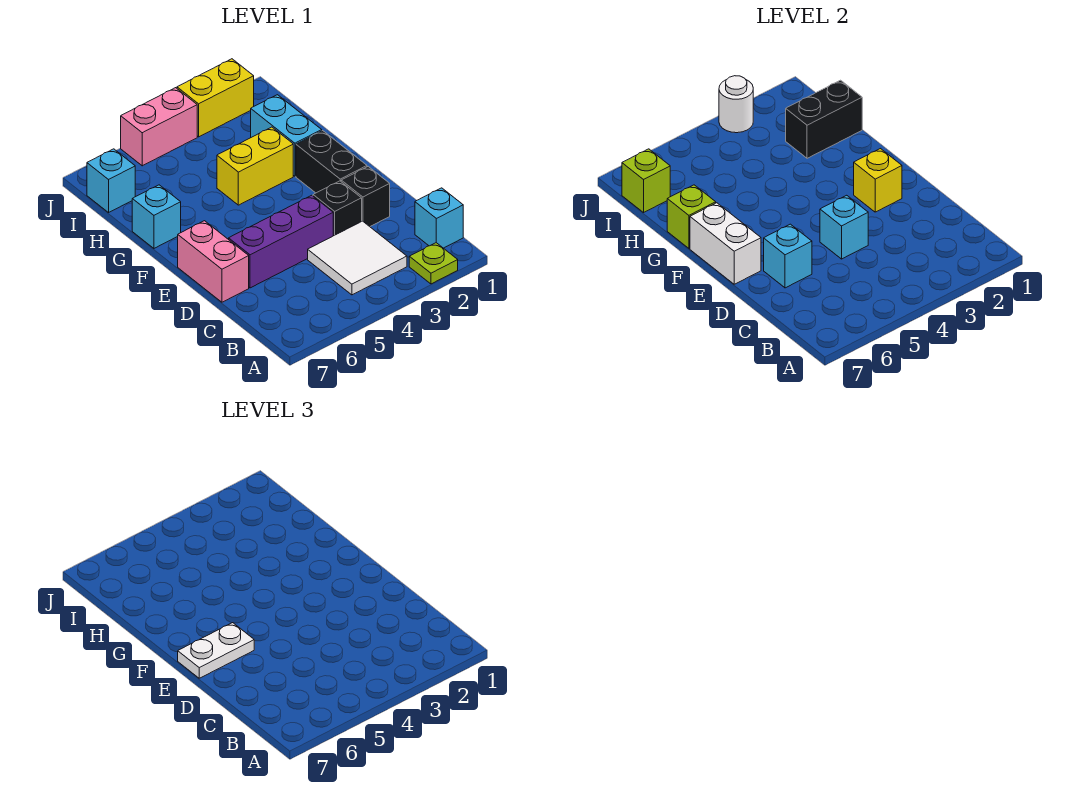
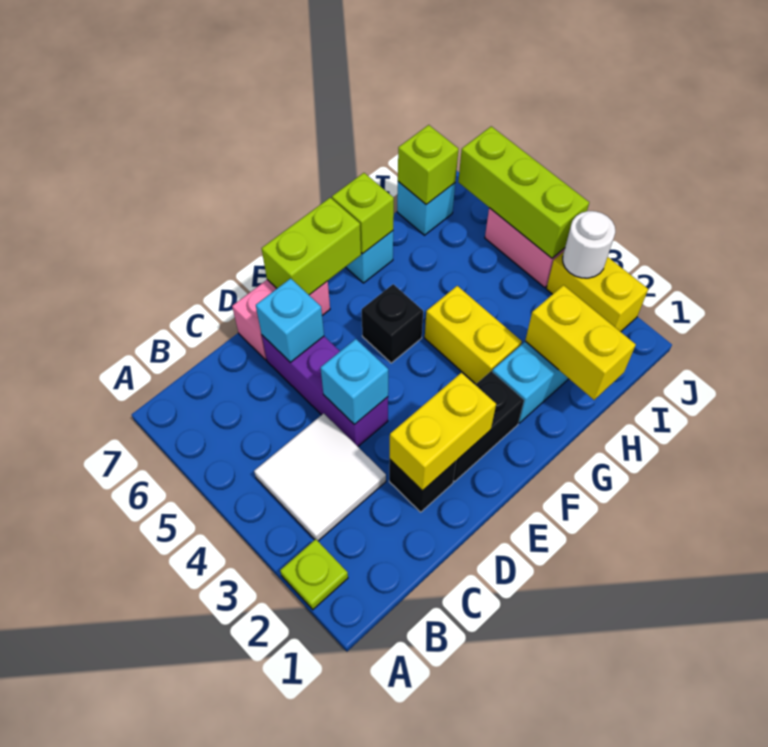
cyan brick B1 level 1 -> none
black brick D3 level 1 -> black brick F5 level 1
yellow brick E2 level 2 -> yellow brick D2:E2 level 2
white plate E6:E7 level 3 -> none
white brick E7:F7 level 2 -> lime brick E7:F7 level 2
black brick H1:H2 level 2 -> yellow brick H1:H2 level 2
none -> lime brick J4:J6 level 2

